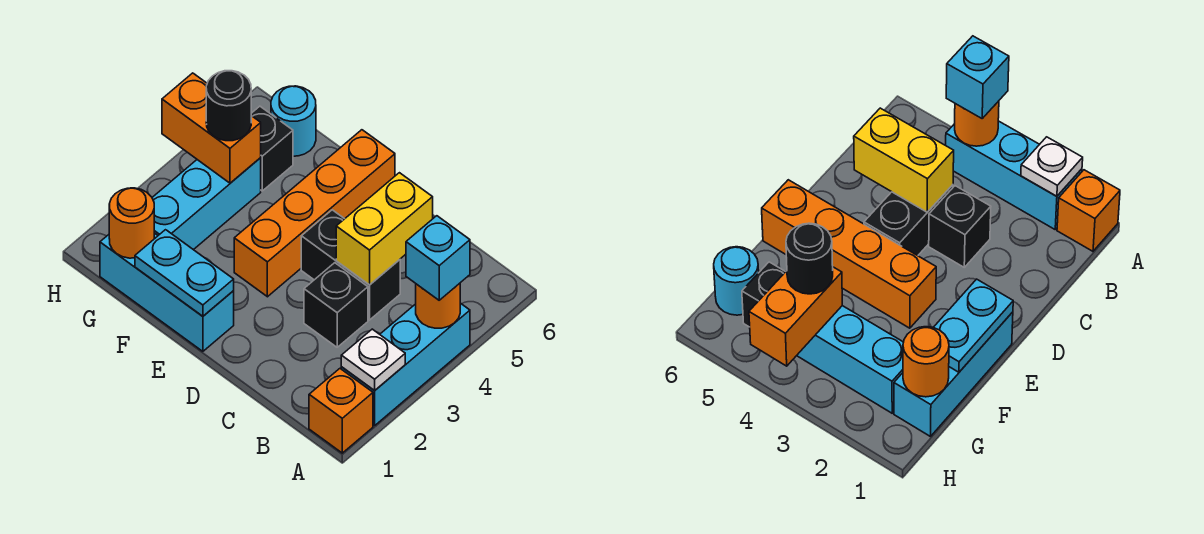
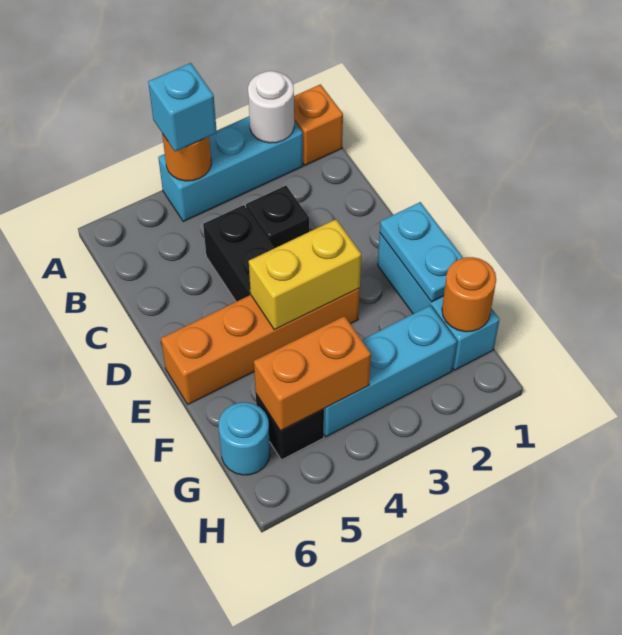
white plate A2 level 2 -> white round brick A2 level 2
yellow brick C4:C5 level 2 -> yellow brick E3:E4 level 2
orange brick G4:H4 level 2 -> orange brick G4:G5 level 2
black round brick G4 level 3 -> none

